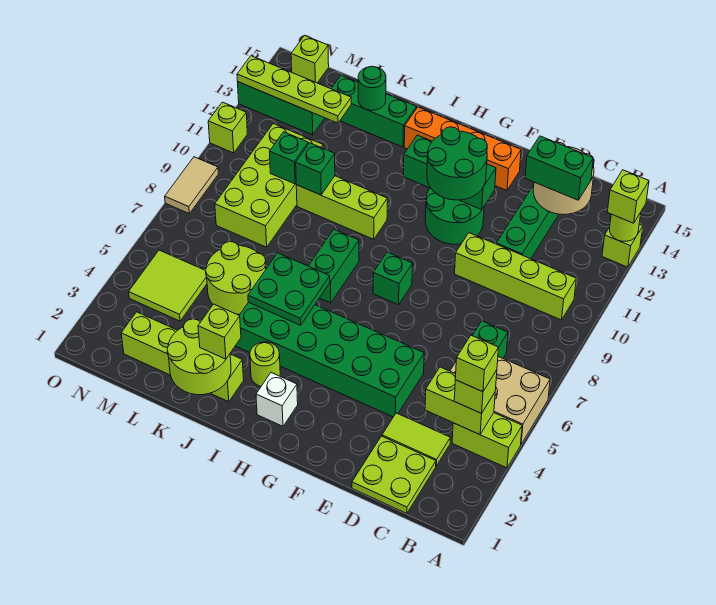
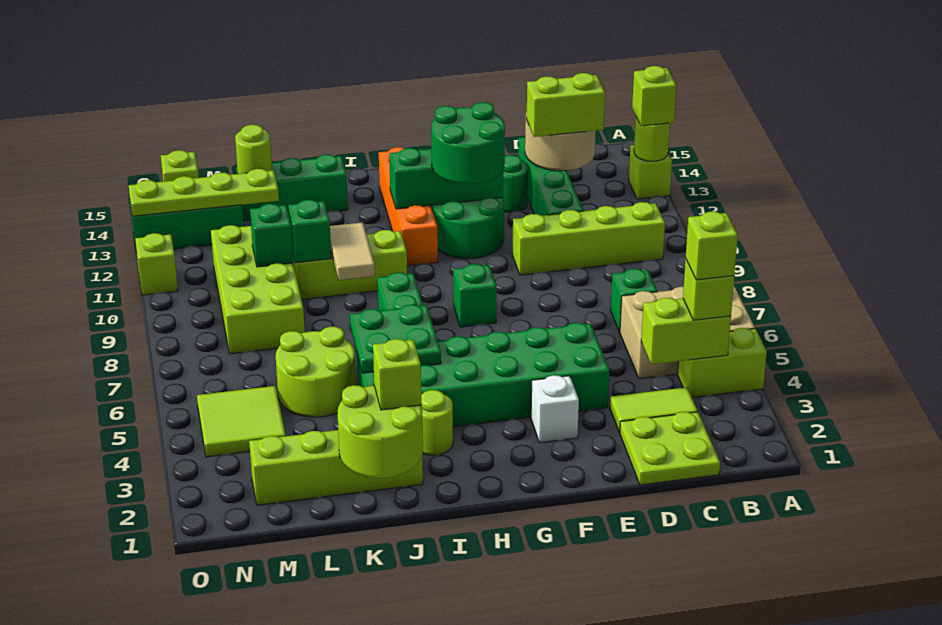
green brick C13:D13 level 3 -> lime brick C13:D13 level 3
orange brick F14:I14 level 1 -> orange brick H11:H14 level 1
white brick H2 level 1 -> white brick F3 level 1
green round brick K14 level 2 -> green round brick E13 level 1
none -> lime round brick L14 level 2
tan tile O8:O9 level 1 -> tan tile J9:J10 level 2

